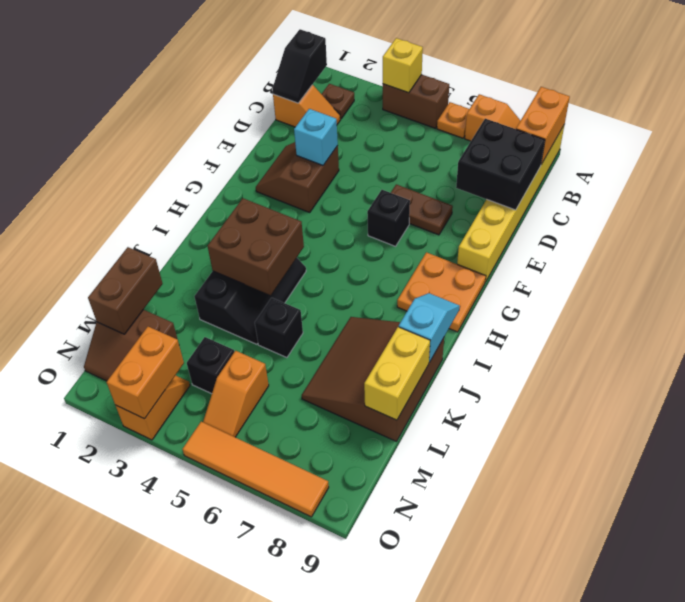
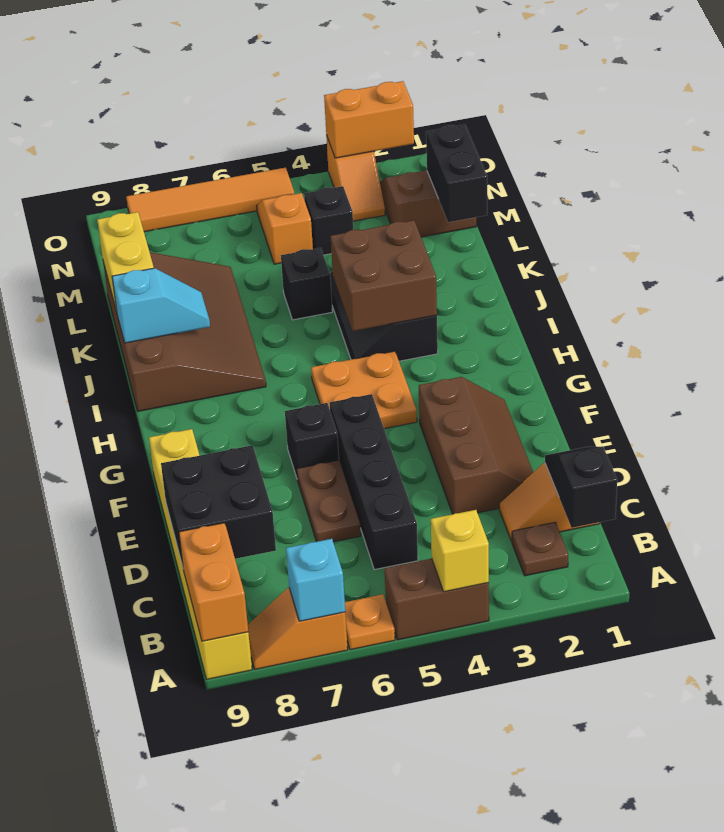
none -> black brick C5:F5 level 1
brown slope E2:F3 level 1 top 3 -> brown slope D2:F3 level 1 top 3
cyan brick E3 level 2 -> cyan brick A7 level 2
brown plate E6:E7 level 1 -> brown plate D6:E6 level 1
orange plate G8:H9 level 1 -> orange plate G4:H5 level 1
cyan slope I9:J9 level 2 top J -> cyan slope J8:J9 level 2 top 9
brown slope J7:L9 level 1 top 9 -> brown slope I7:L9 level 1 top 9
brown brick L1:M1 level 2 -> black brick L1:M1 level 2
orange brick N3:O3 level 2 -> orange brick O2:O3 level 2

